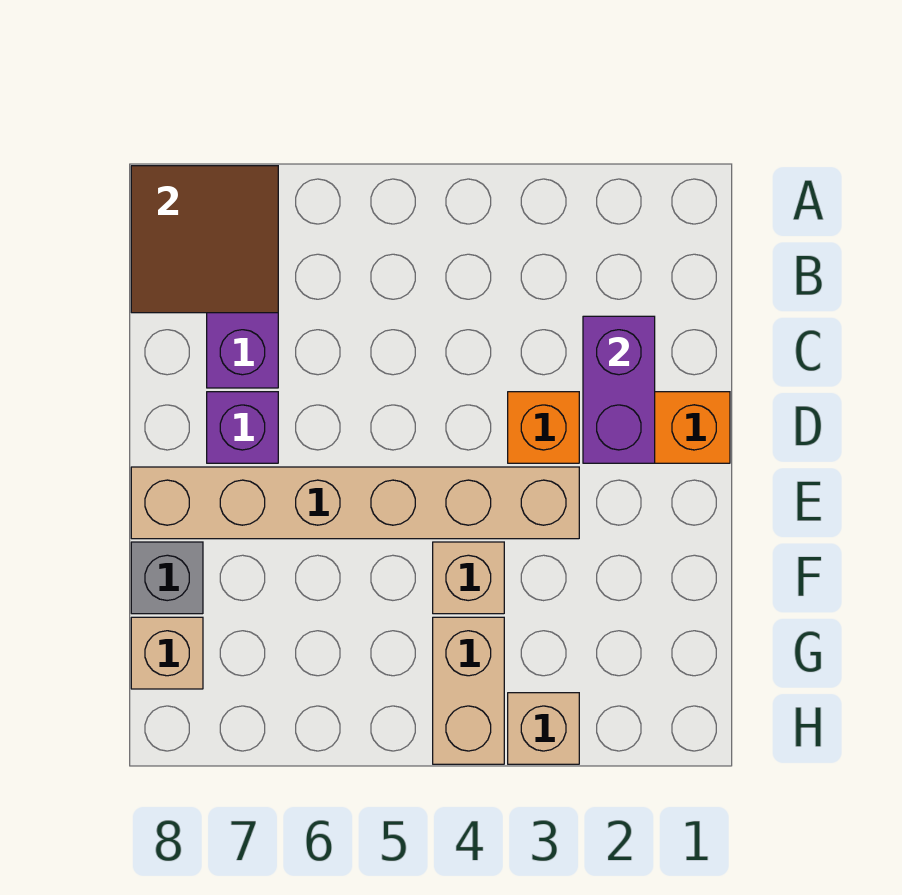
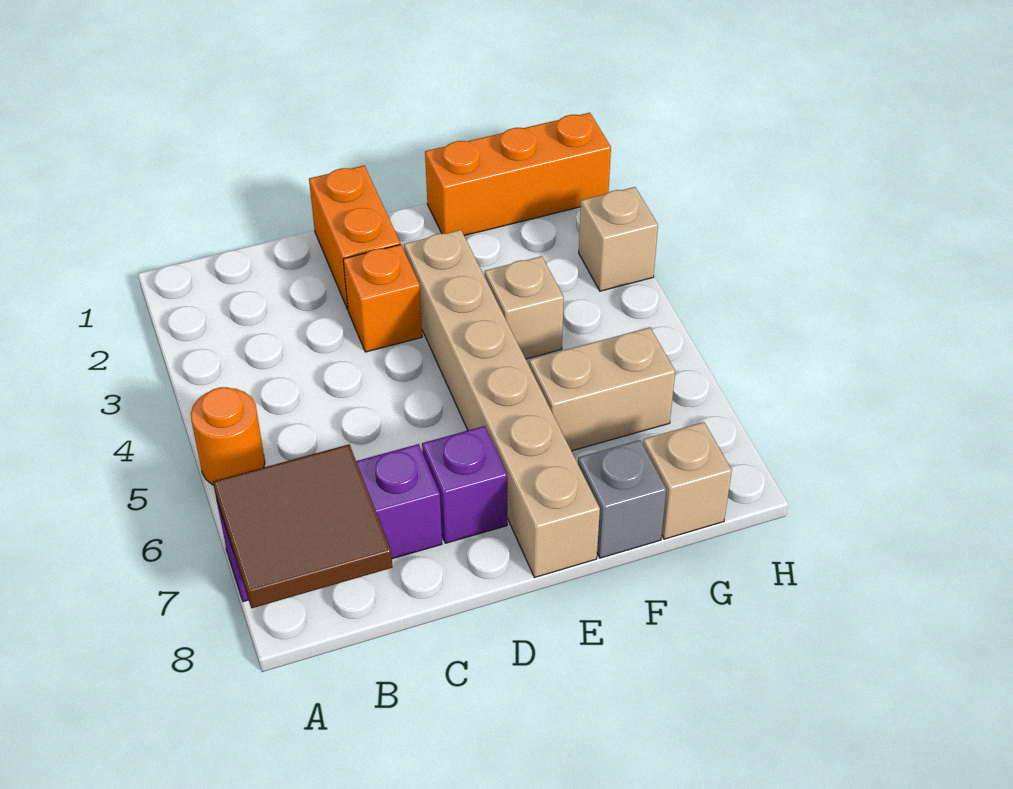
none -> orange round brick A5 level 1
purple brick C2:D2 level 2 -> none
none -> orange brick F1:H1 level 1
tan brick G4:H4 level 1 -> tan brick F6:G6 level 1

